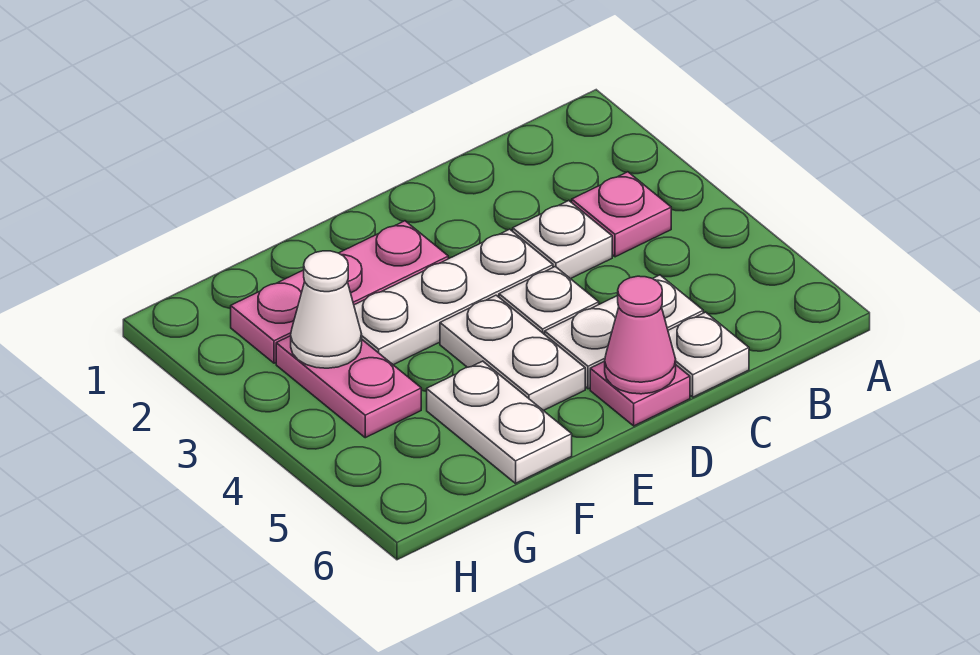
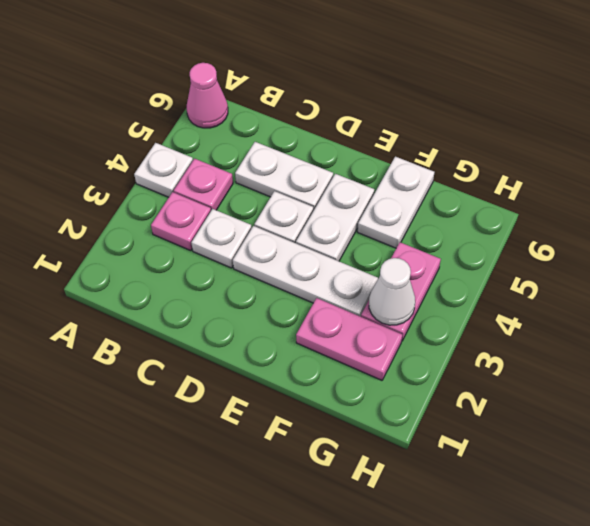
white plate C6 level 1 -> white plate A4 level 1
pink plate D6 level 1 -> pink plate B4 level 1
pink cone D6 level 2 -> pink cone A6 level 1
pink plate E2:G2 level 1 -> pink plate F2:G2 level 1

